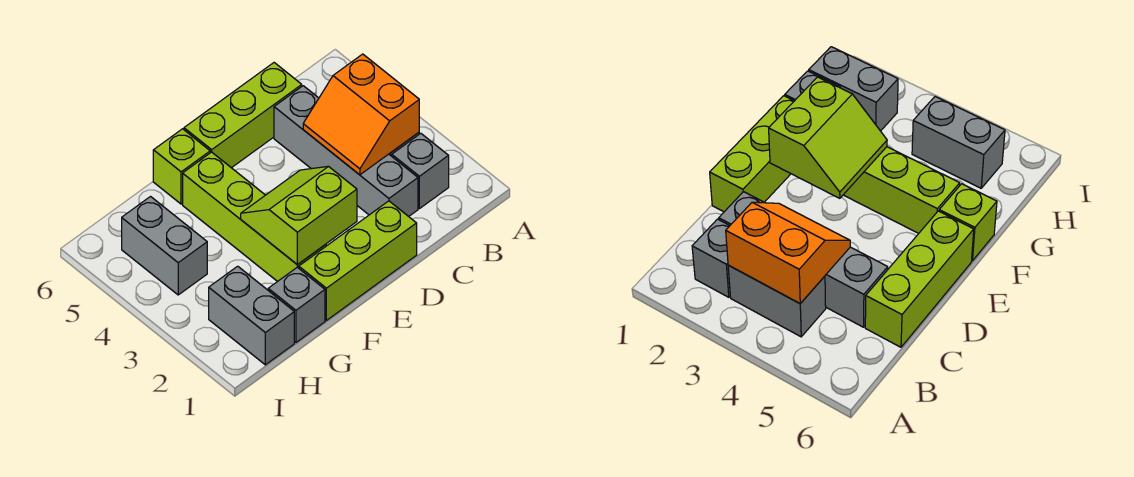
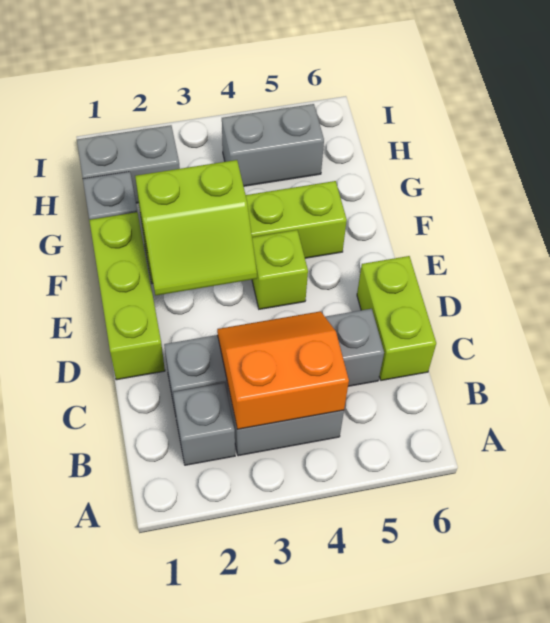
lime brick C6:E6 level 1 -> lime brick C6:D6 level 1
lime slope E2:F3 level 2 top 2 -> lime slope E2:F3 level 2 top F
lime brick F6 level 1 -> lime brick E4 level 1

